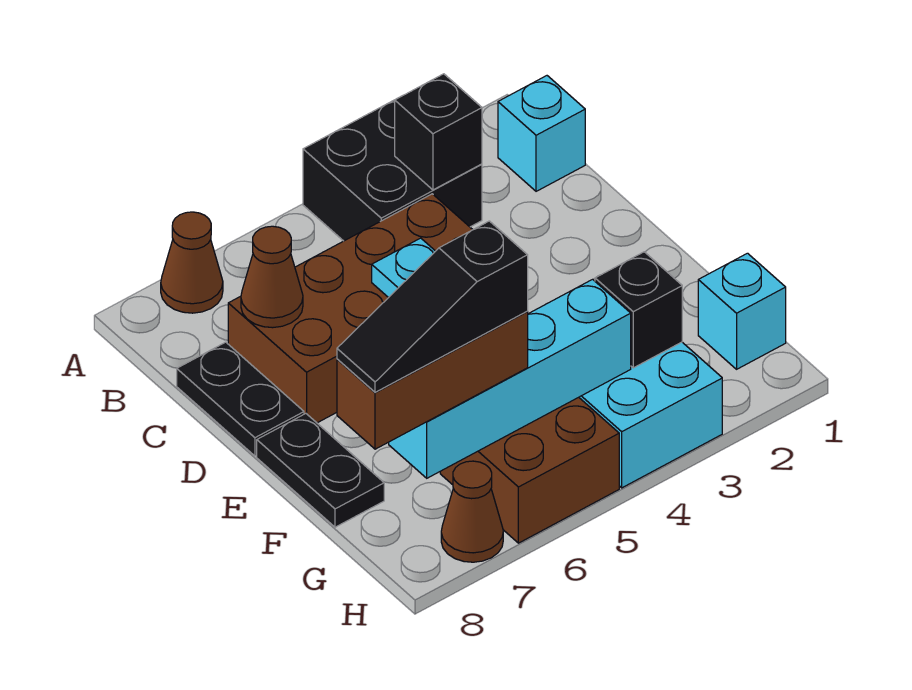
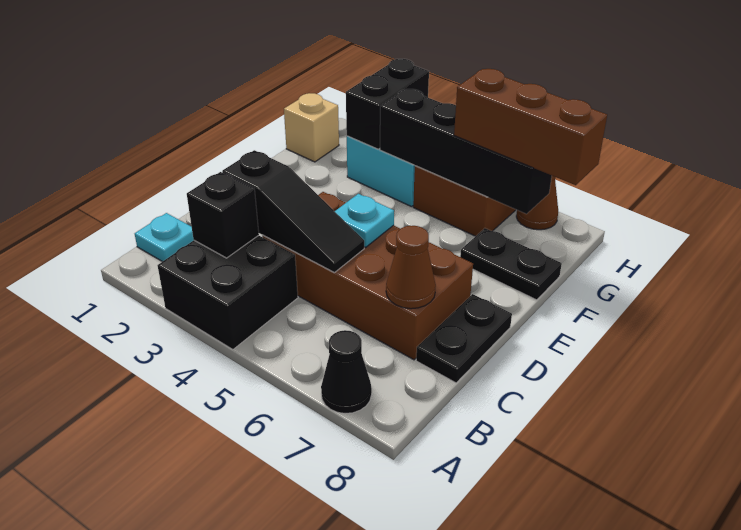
brown cone A7 level 1 -> black cone A7 level 1
cyan brick B1 level 1 -> cyan plate B1 level 1
black plate E8:F8 level 1 -> black plate F7:F8 level 1
cyan brick G1 level 1 -> tan brick G1 level 1
black brick G3 level 2 -> black brick G3:H3 level 2
cyan brick G4:G7 level 2 -> black brick G4:G7 level 2
black slope G6:G8 level 4 top 6 -> black slope C3:C5 level 2 top 3

